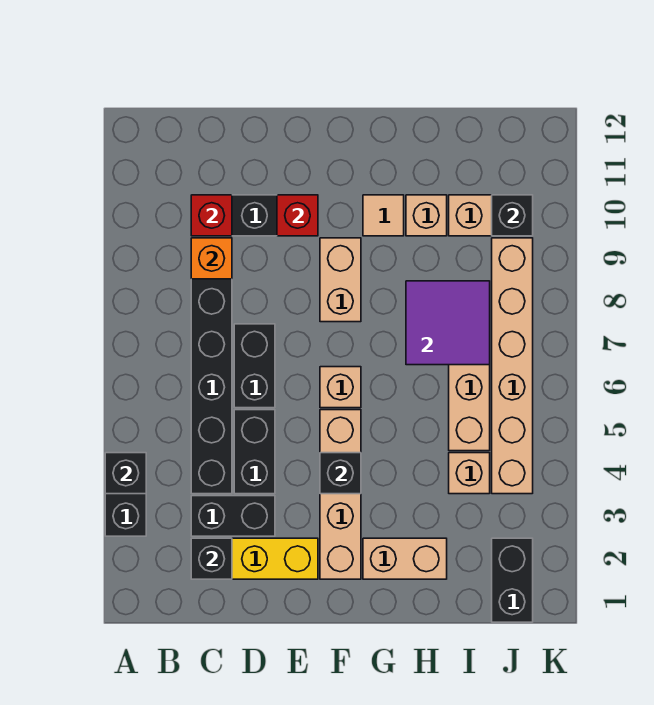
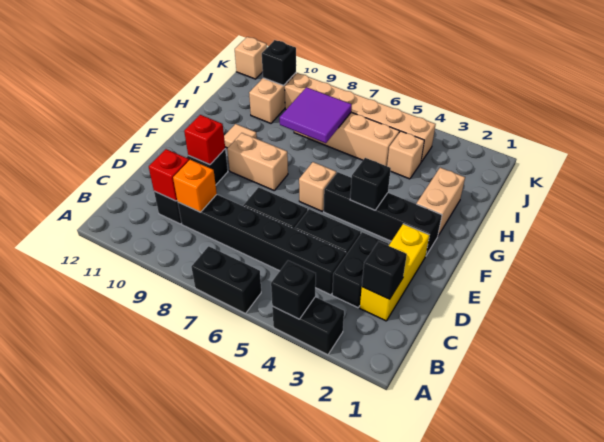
tan brick F2:F5 level 1 -> black brick F2:F5 level 1
tan brick H10 level 1 -> tan brick K12 level 1
black brick J1:J2 level 1 -> black brick A6:A7 level 1

